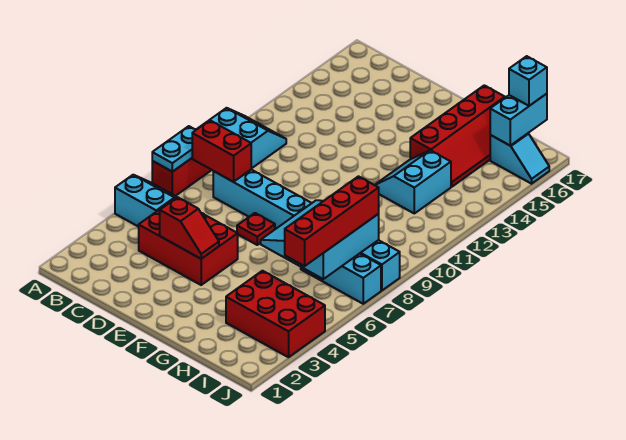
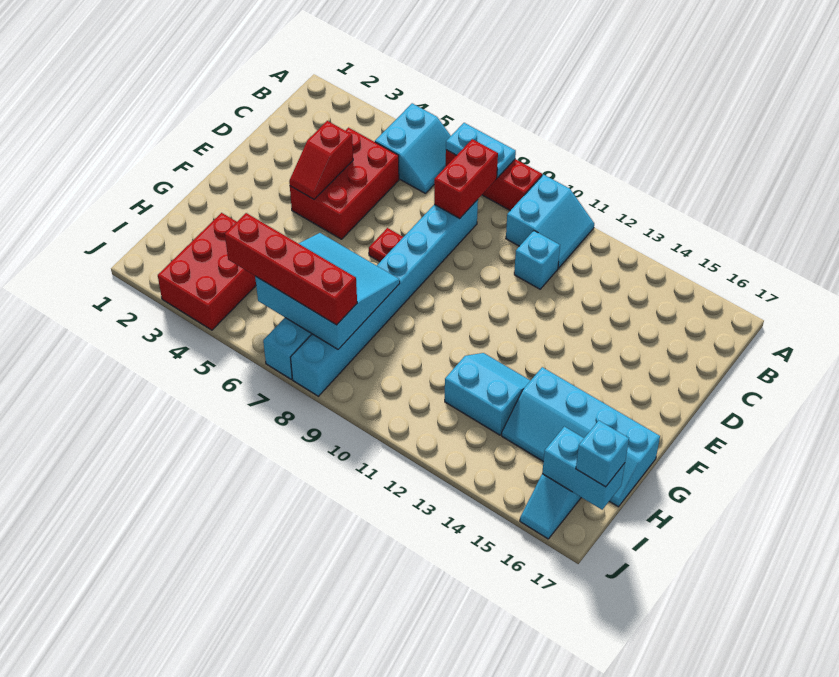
none -> cyan brick C11 level 1
red slope G14:H17 level 1 top G -> cyan slope G14:H17 level 1 top G

